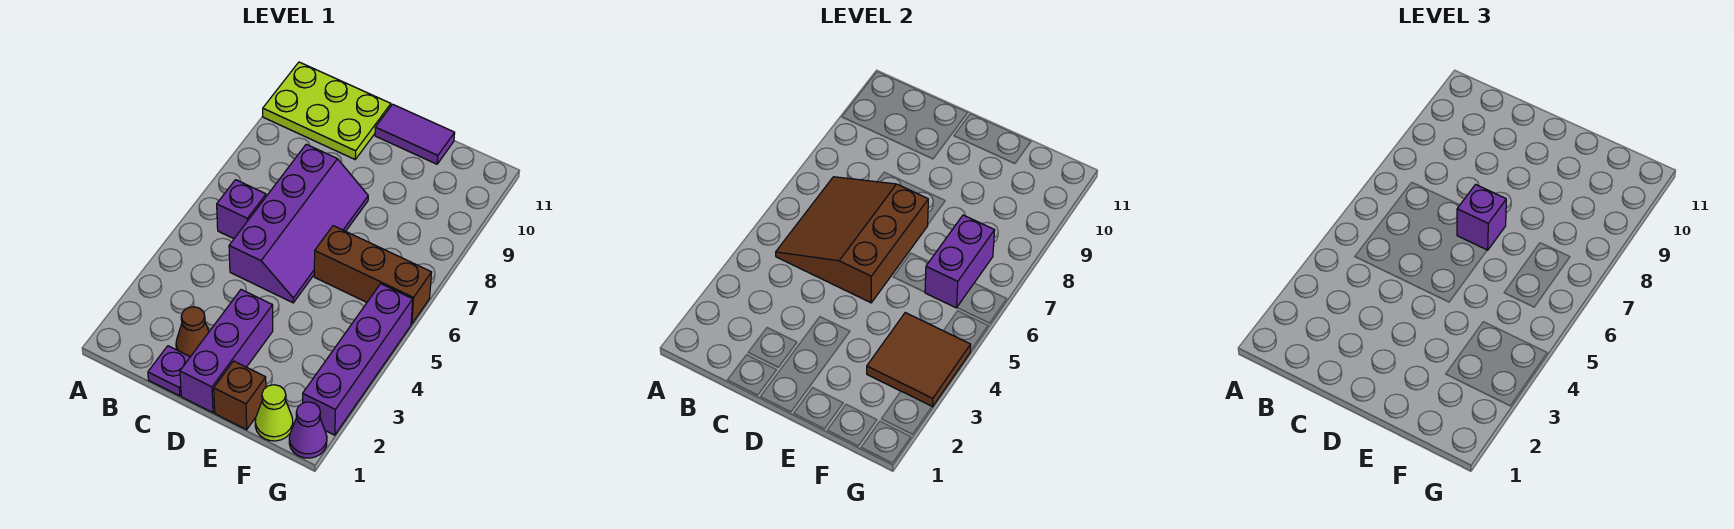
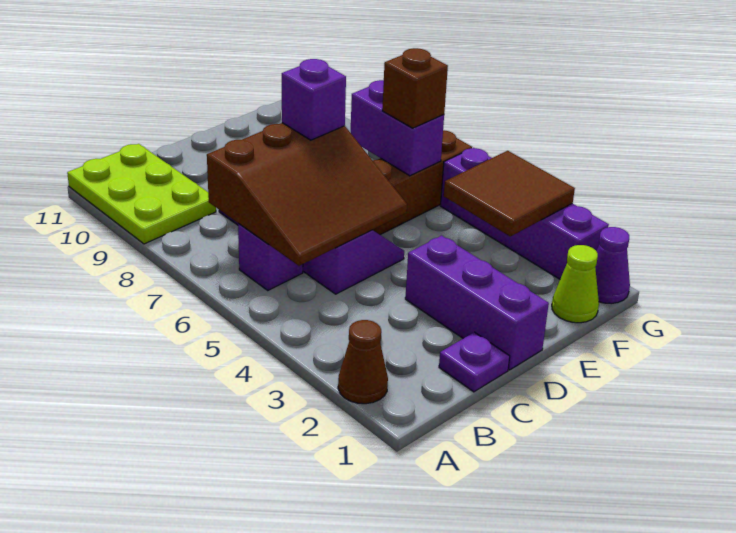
lime plate A10:C11 level 1 -> lime plate A9:B11 level 1
brown slope B5:D7 level 2 top D -> brown slope B5:D7 level 2 top 7
brown cone C2 level 1 -> brown cone A2 level 1
purple tile D11:E11 level 1 -> none
brown brick E1 level 1 -> brown brick F6 level 3

